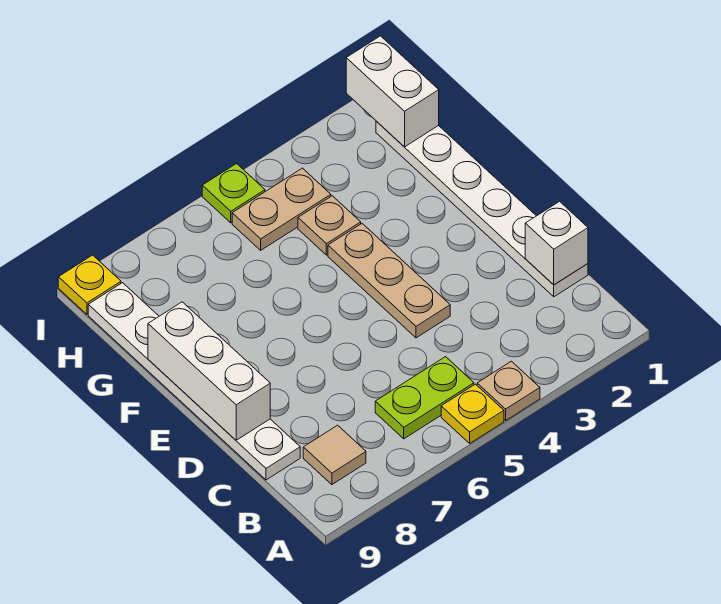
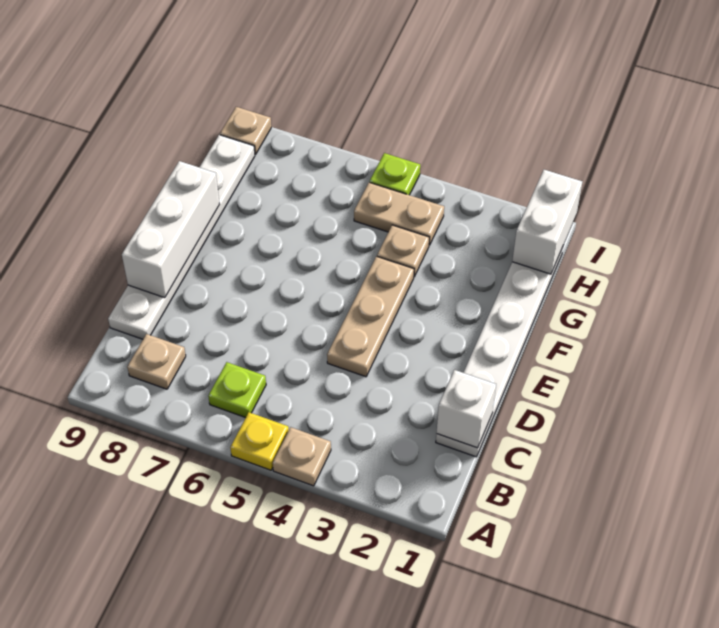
lime plate B5:B6 level 1 -> lime plate B6 level 1
tan tile B8 level 1 -> tan plate B8 level 1
yellow plate I9 level 1 -> tan plate I9 level 1

